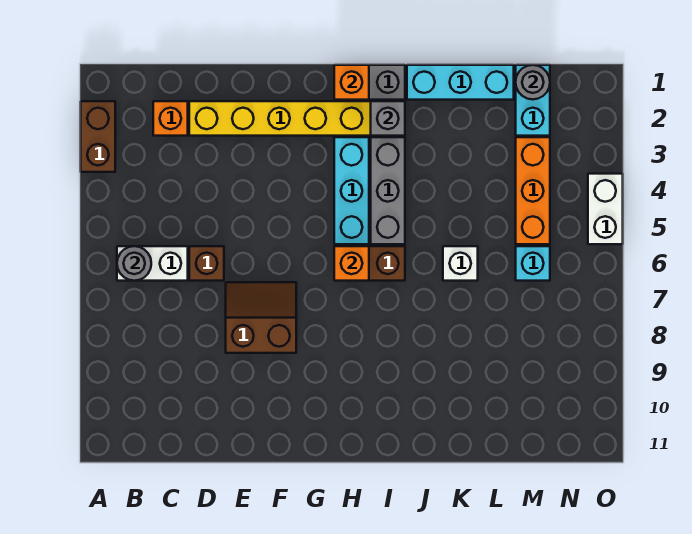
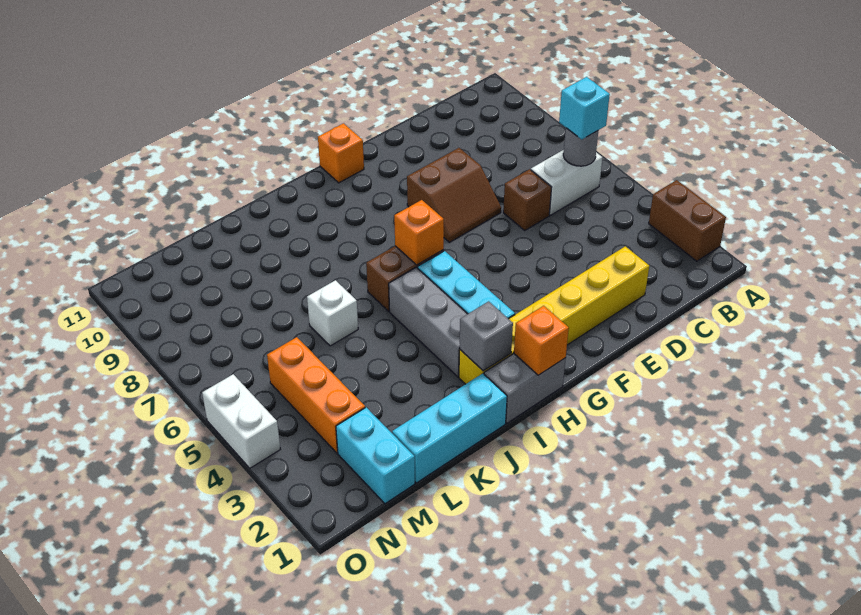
orange brick C2 level 1 -> orange brick G11 level 1
grey round brick M1 level 2 -> none
cyan brick M6 level 1 -> cyan brick B6 level 3

